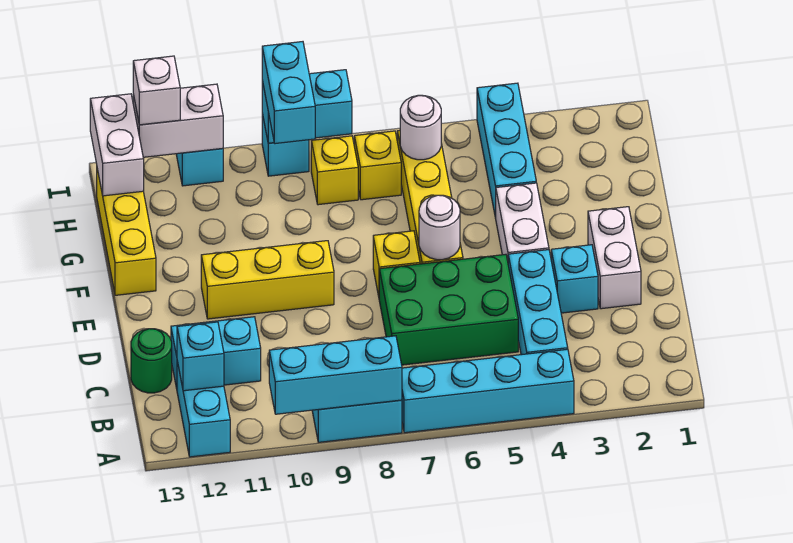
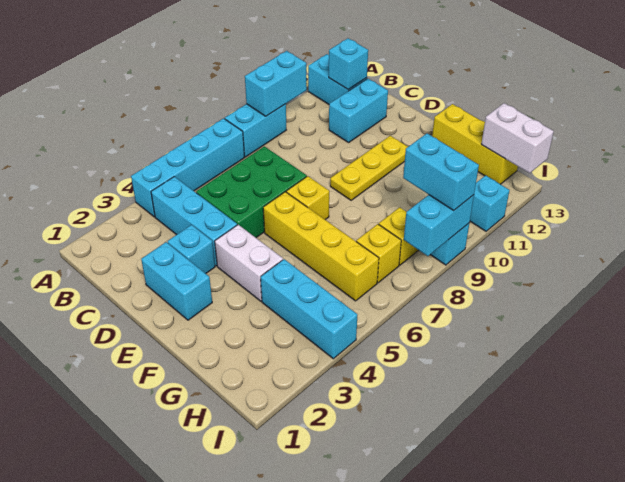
cyan brick A8:A10 level 2 -> cyan brick A9:A10 level 2
green round brick C13 level 1 -> none
white brick D2:E2 level 1 -> cyan brick D2:E2 level 1
white round brick E6 level 2 -> none
yellow brick E9:E11 level 1 -> yellow plate E9:E11 level 1
white round brick H6 level 2 -> none
white brick I11:I12 level 2 -> none
white brick I12 level 3 -> none

